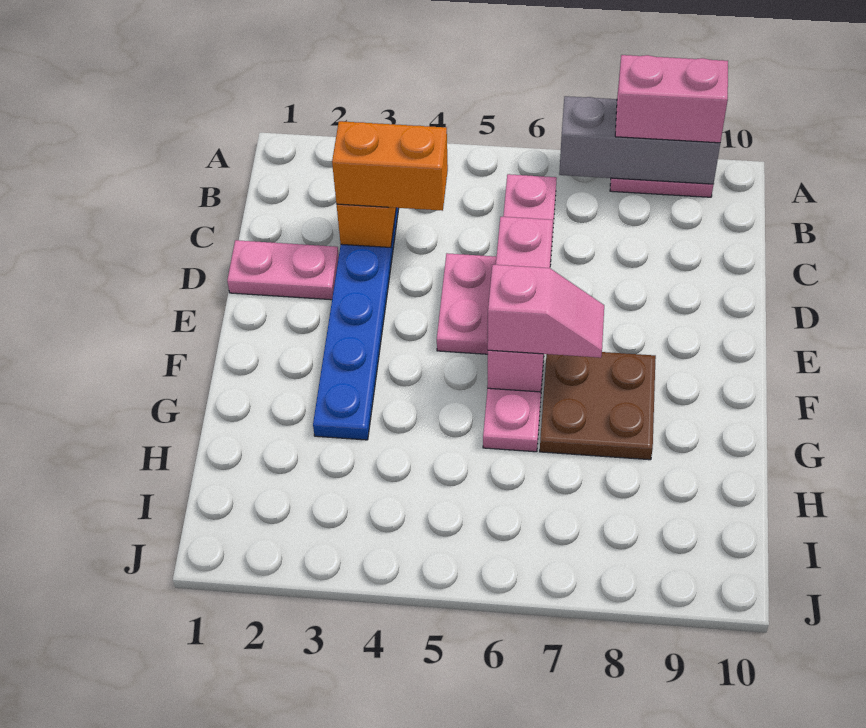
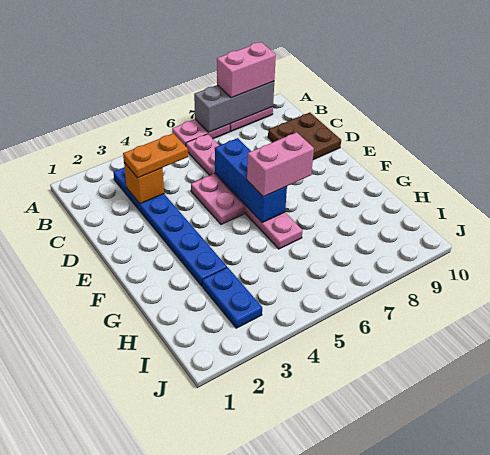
orange brick C3:C4 level 3 -> orange plate C3:C4 level 3
pink plate D1:D2 level 1 -> pink plate A6:A7 level 1
pink brick D6:F6 level 2 -> blue brick D6:F6 level 2
pink slope F6:F7 level 3 top 6 -> pink brick F6:F7 level 3
brown plate F7:G8 level 1 -> brown plate C9:D10 level 1
none -> blue plate H3:I3 level 1

